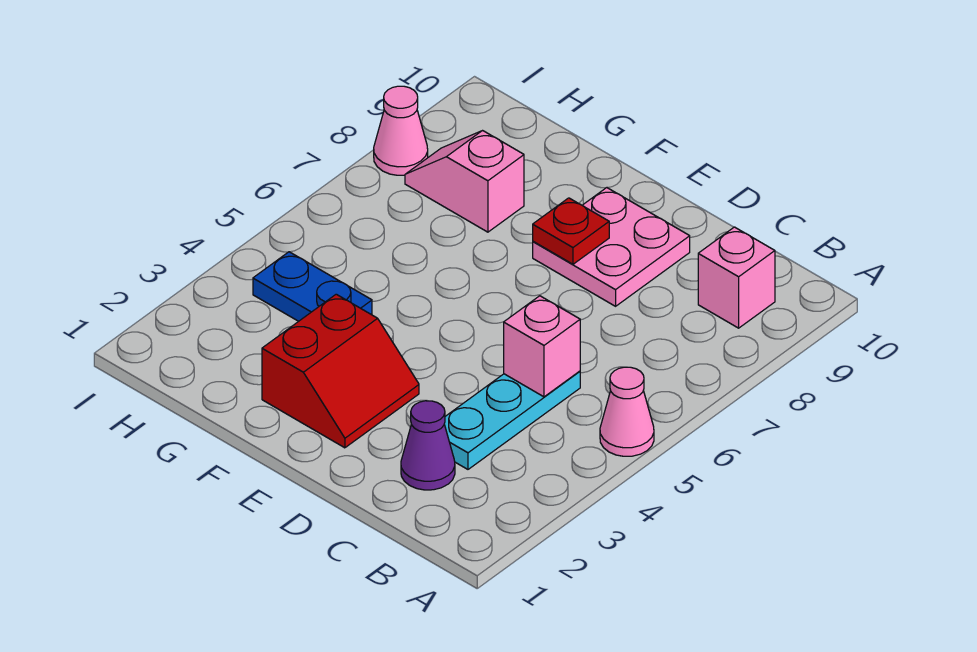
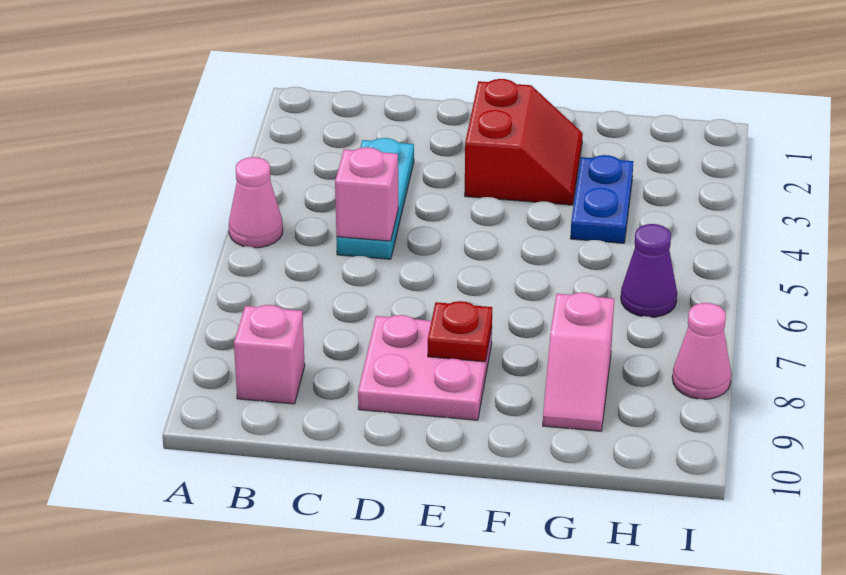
purple cone C2 level 1 -> purple cone H6 level 1
red slope E2:F3 level 1 top F -> red slope E2:F3 level 1 top E
blue plate G4:H4 level 1 -> blue plate G3:G4 level 1
pink slope G8:H8 level 1 top G -> pink slope G8:G9 level 1 top 8

